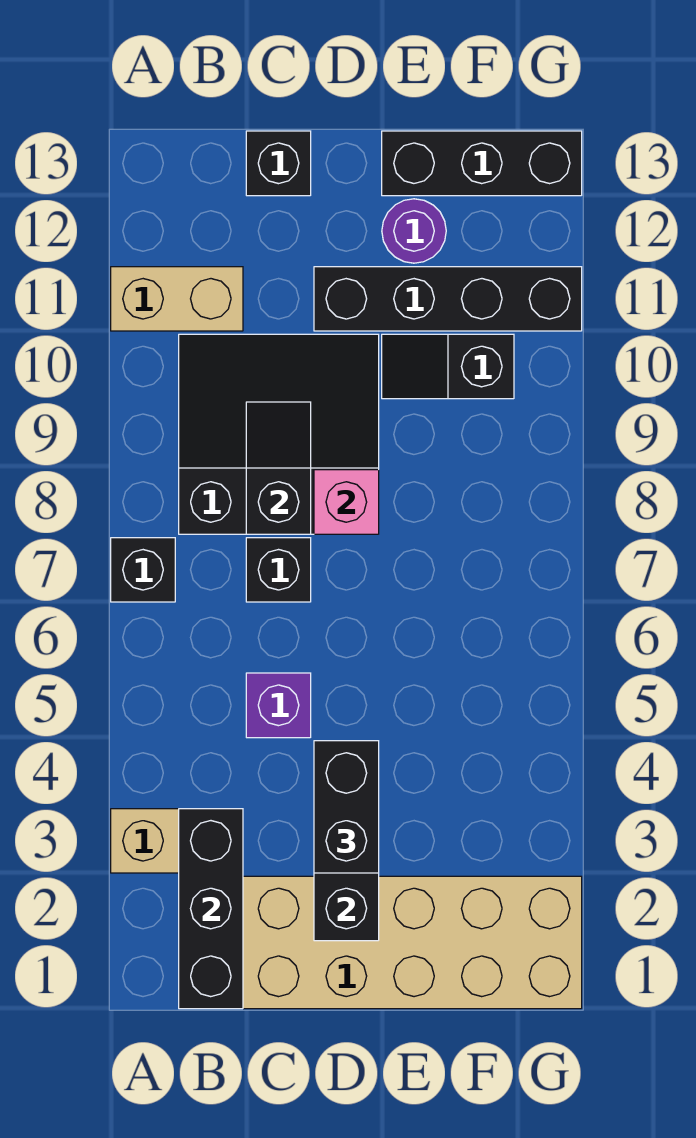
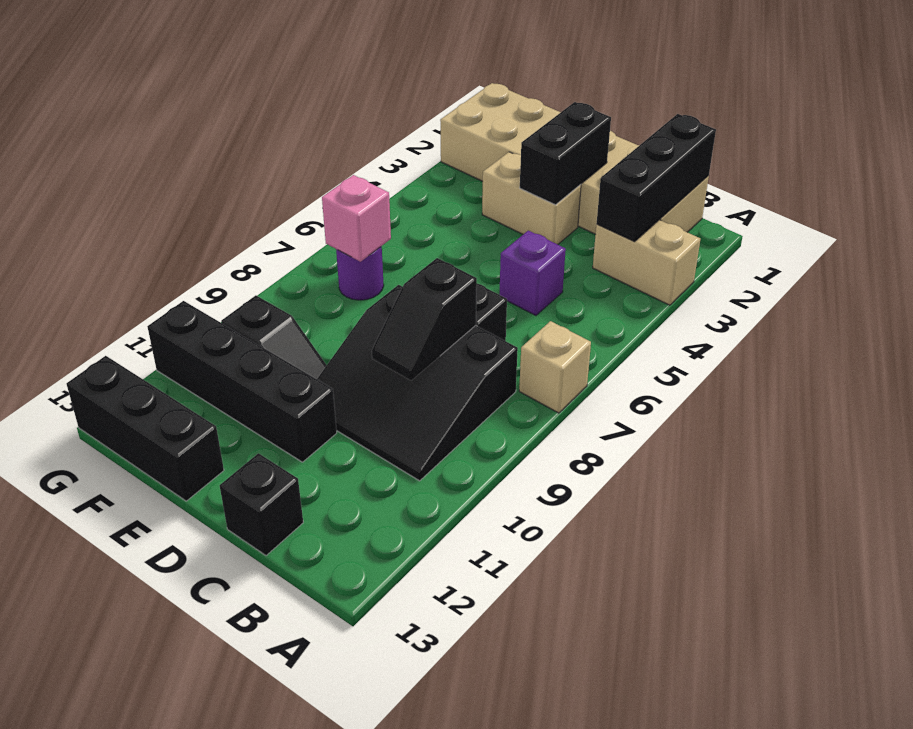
black brick A7 level 1 -> tan brick A7 level 1
tan brick A11:B11 level 1 -> tan brick D3:E3 level 1
black brick D3:D4 level 3 -> none
pink brick D8 level 2 -> pink brick F7 level 2
purple round brick E12 level 1 -> purple round brick F7 level 1

